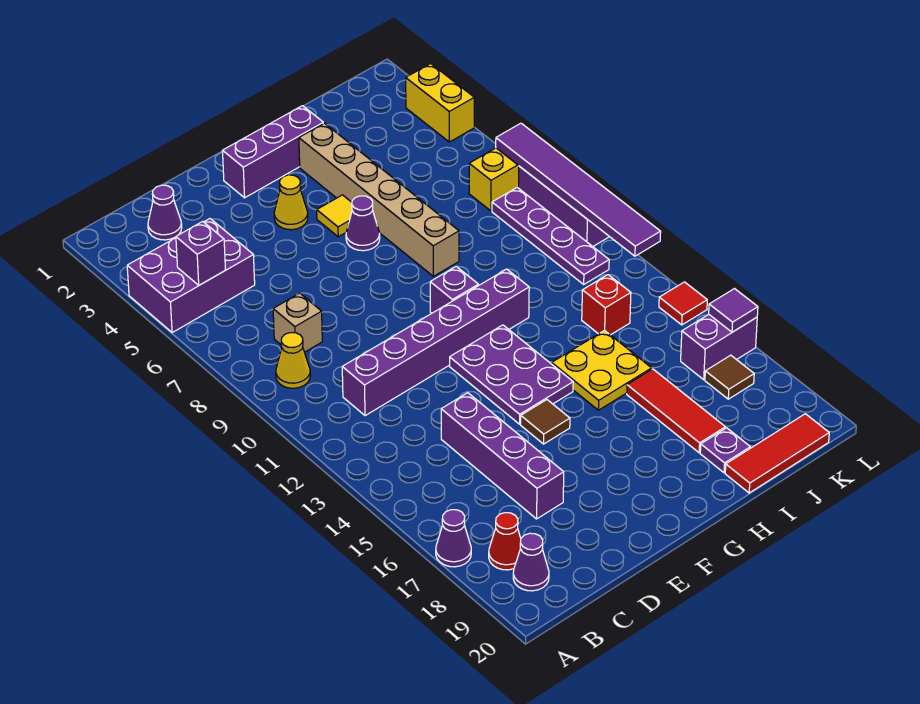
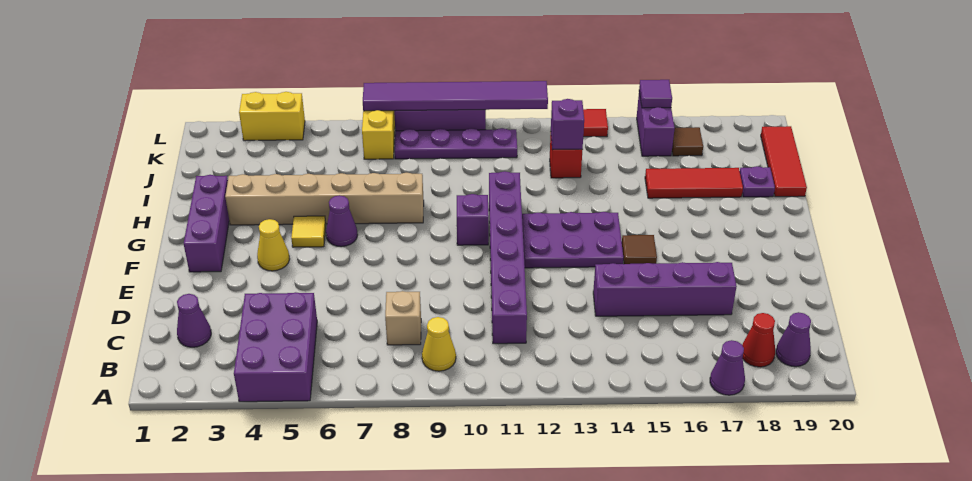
purple brick B5 level 2 -> purple brick J13 level 2
yellow plate H14:I15 level 1 -> none

